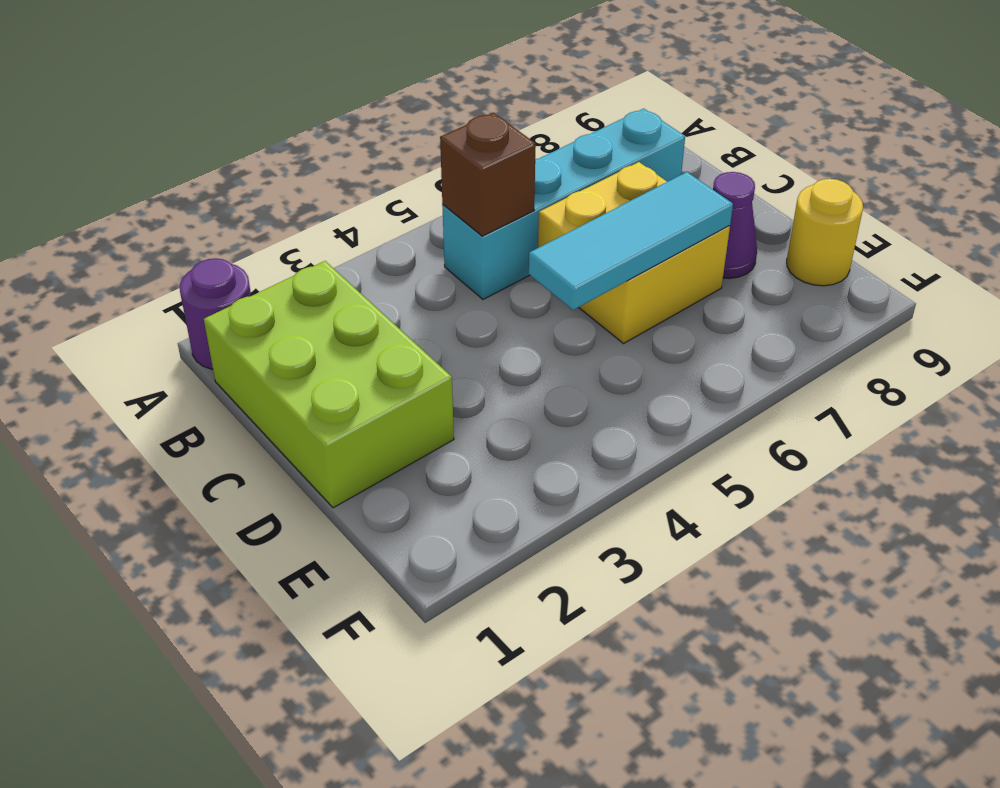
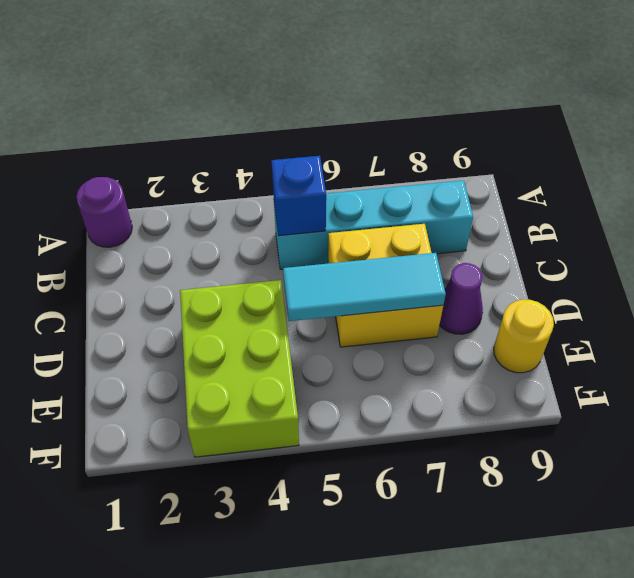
lime brick B1:D2 level 1 -> lime brick D3:F4 level 1
brown brick B5 level 2 -> blue brick B5 level 2

